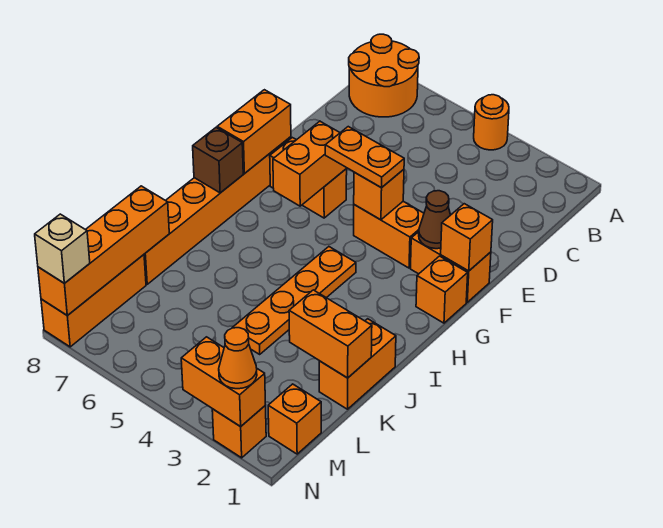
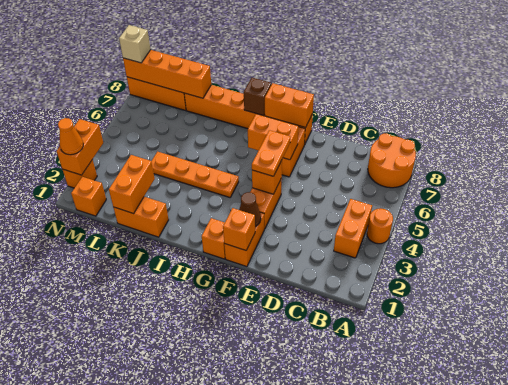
none -> orange brick B3:B4 level 1

